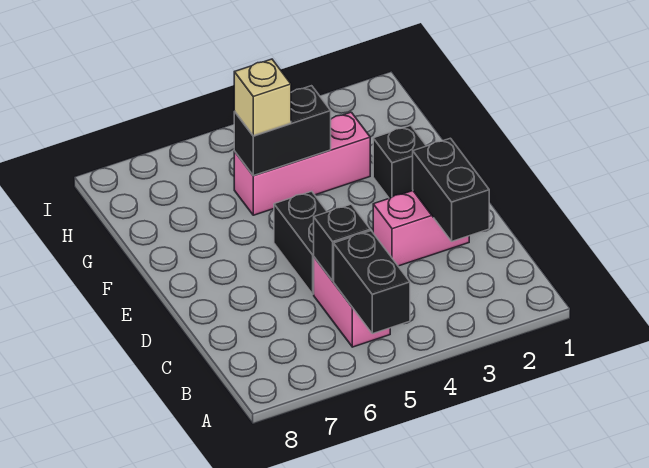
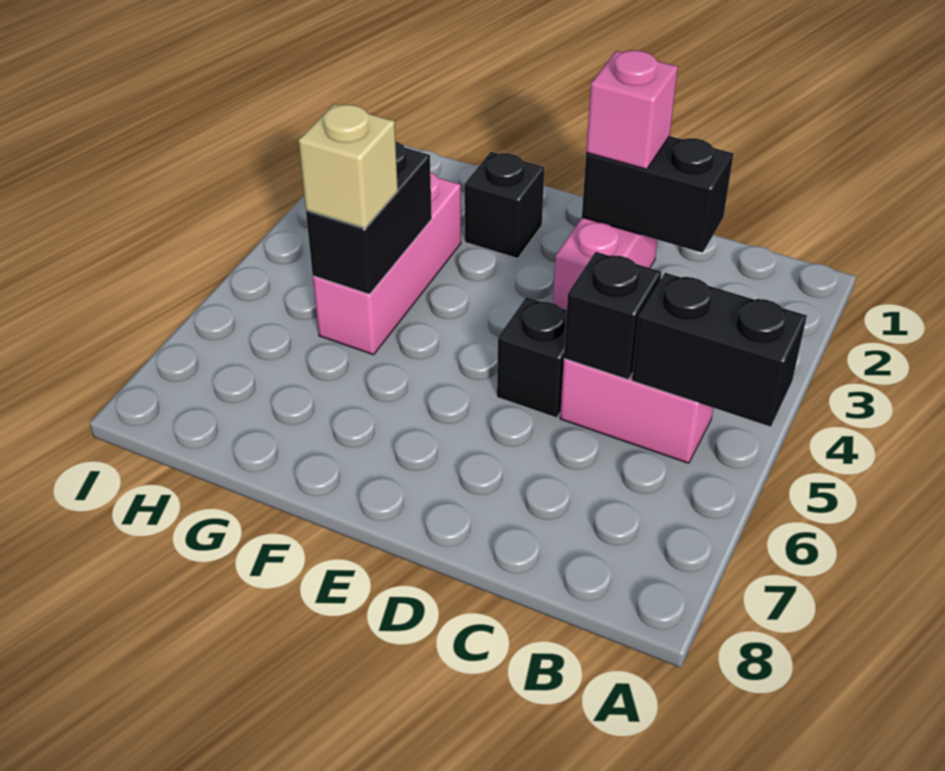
none -> pink brick D2 level 3
black brick D5:E5 level 1 -> black brick D5 level 1

